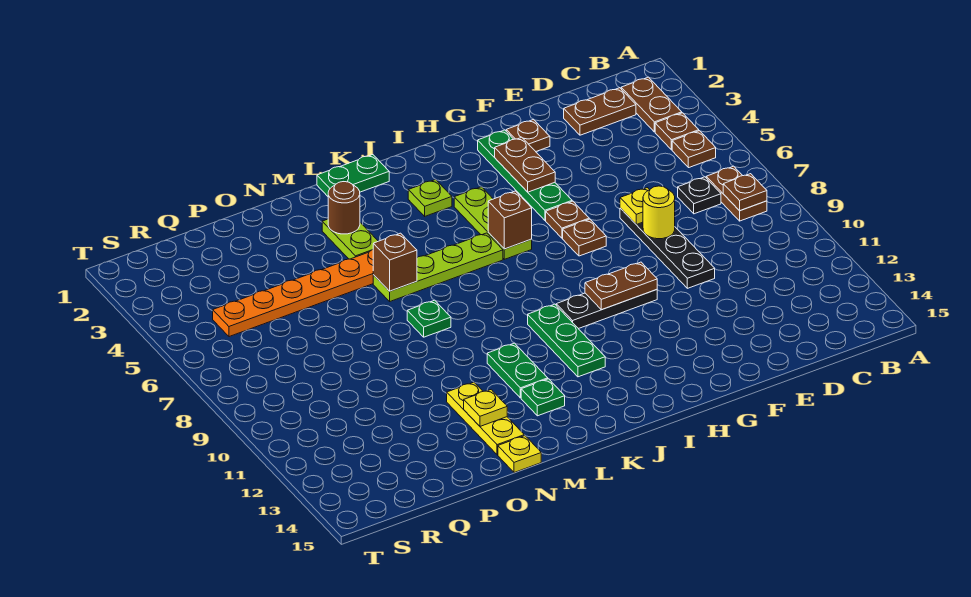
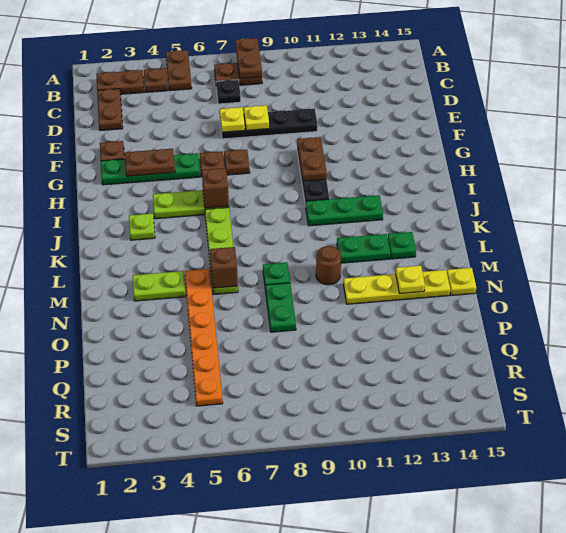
brown plate B5 level 1 -> brown plate A5:B5 level 1
brown plate B8 level 2 -> brown plate A8:B8 level 2
yellow round brick E8 level 2 -> yellow plate E8 level 2
green plate K1:L1 level 1 -> green plate N8:O8 level 1
brown round brick M3 level 2 -> brown round brick M10 level 1
yellow plate N12:N14 level 1 -> yellow plate N11:N14 level 1

